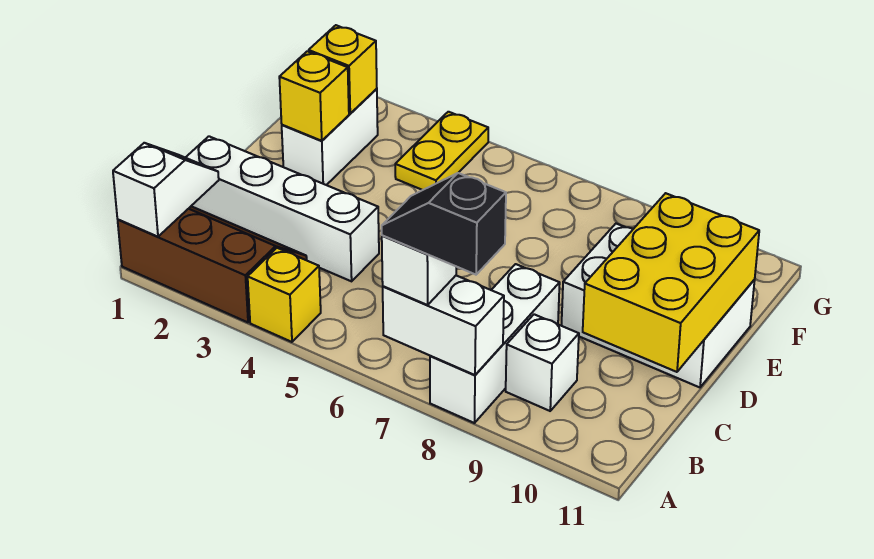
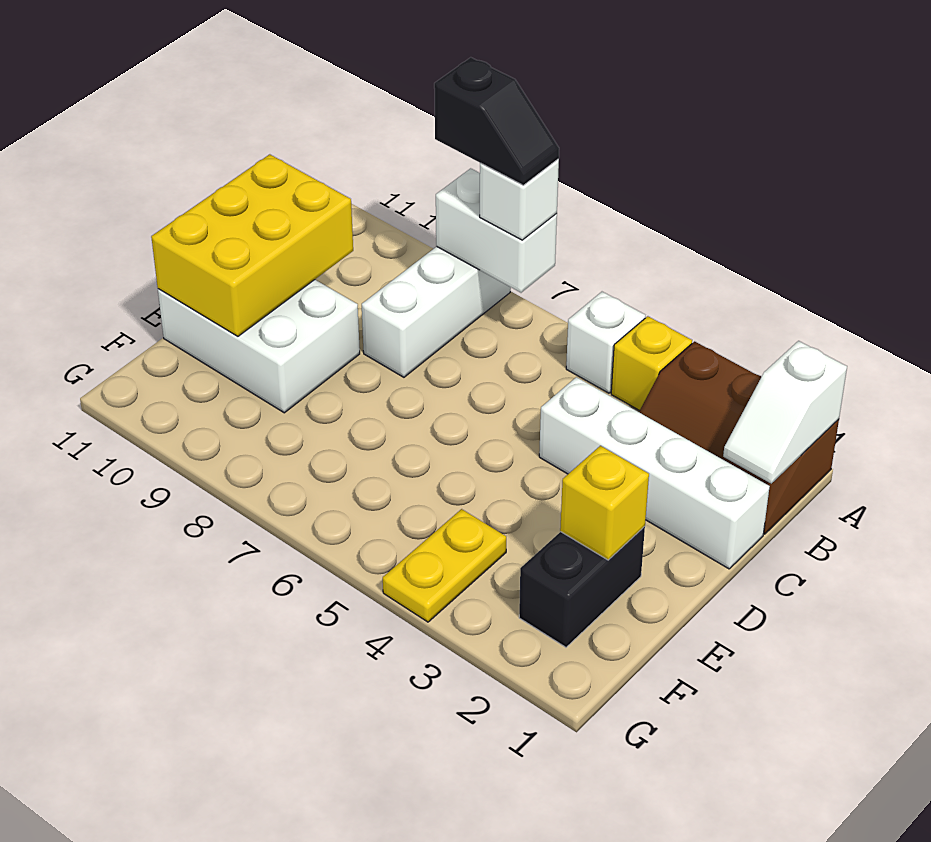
white brick B9 level 1 -> white brick A5 level 1
white brick E2:F2 level 1 -> black brick E2:F2 level 1
yellow brick F2 level 2 -> none

